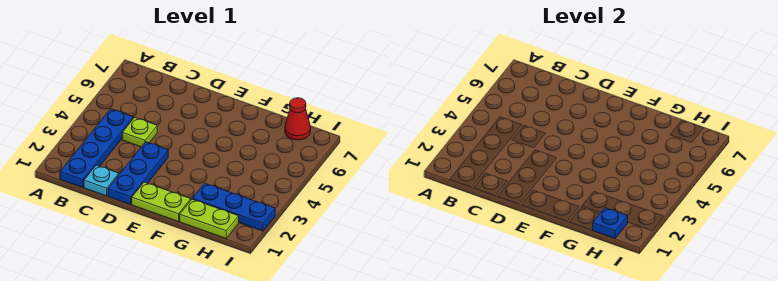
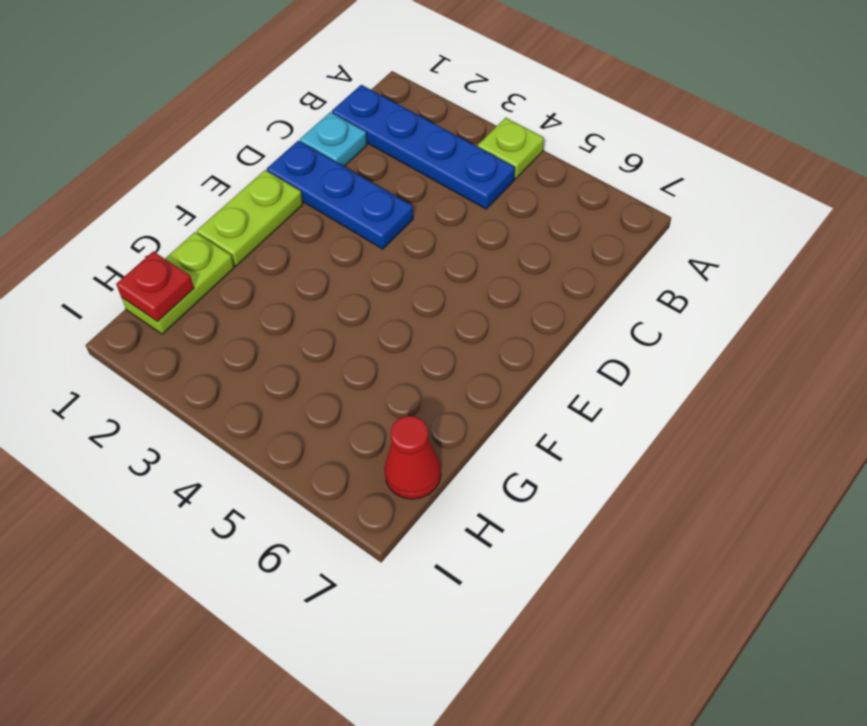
lime plate C4 level 1 -> lime plate A4 level 1
blue plate G2:I2 level 1 -> none
blue plate H1 level 2 -> red plate H1 level 2

